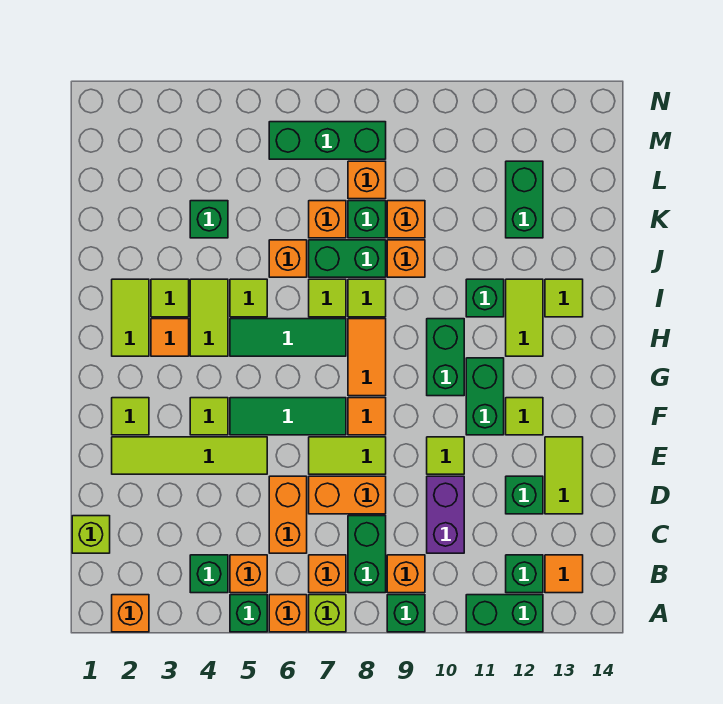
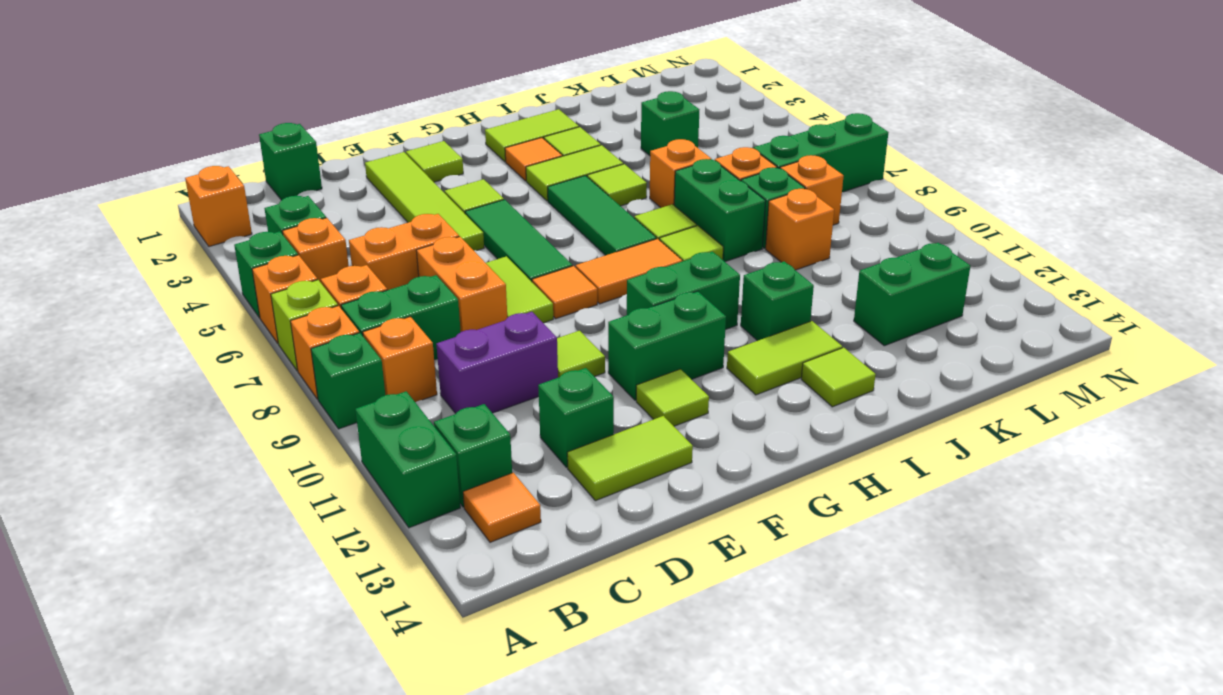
lime brick C1 level 1 -> green brick C1 level 1
orange brick J9 level 1 -> orange brick A8 level 1
green brick M6:M8 level 1 -> green brick L7:N7 level 1

